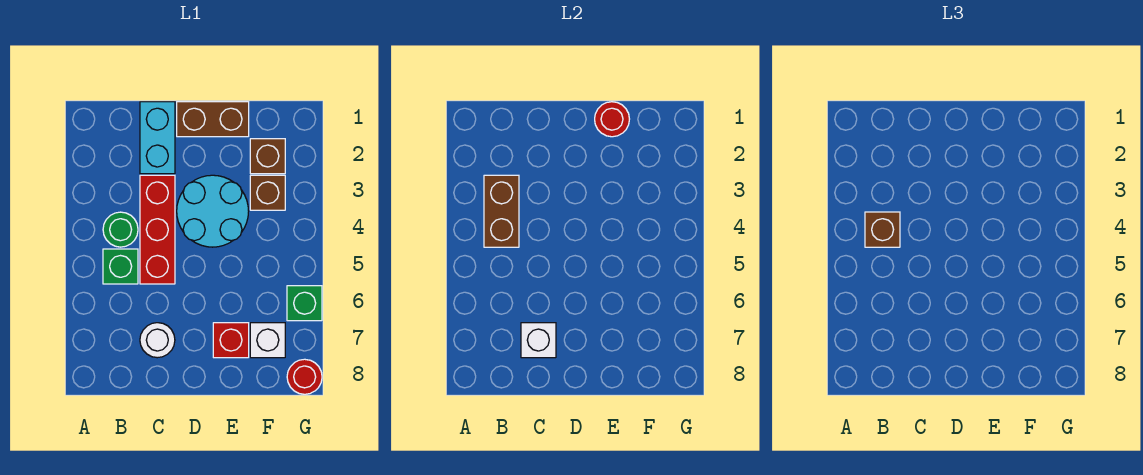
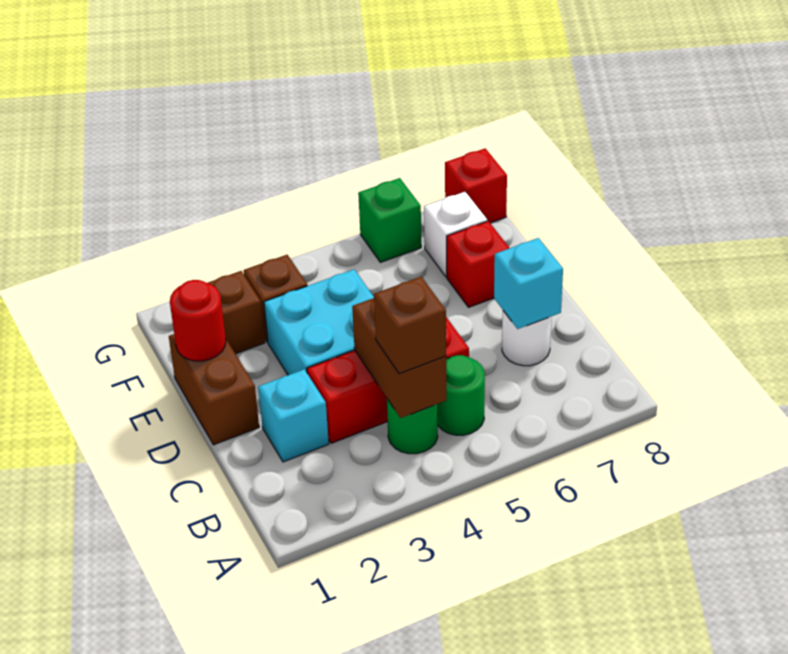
brown brick B3:B4 level 2 -> brown brick B4:C4 level 2
green brick B5 level 1 -> green round brick B5 level 1
cyan brick C1:C2 level 1 -> cyan brick C2 level 1
white brick C7 level 2 -> cyan brick C7 level 2
cyan round brick D3:E4 level 1 -> cyan brick D3:E4 level 1
red round brick G8 level 1 -> red brick G8 level 1

